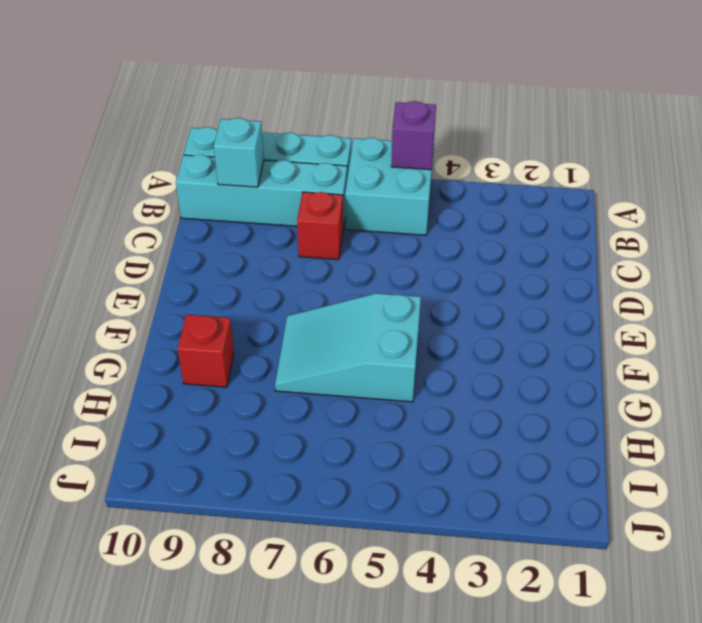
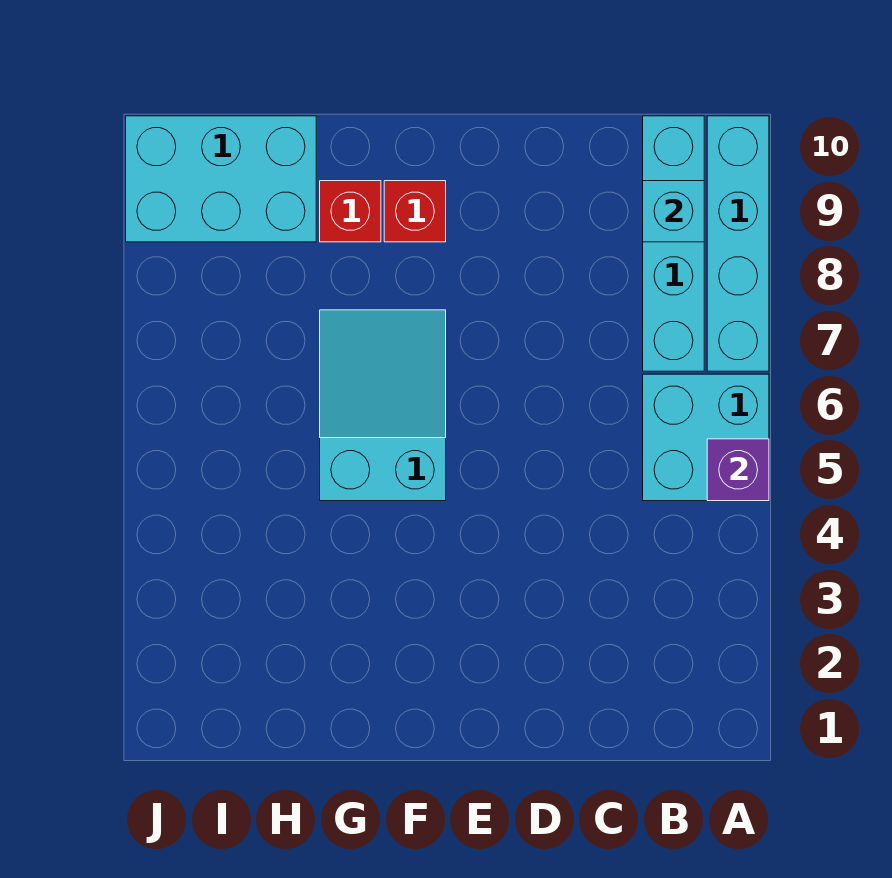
red brick C7 level 1 -> red brick F9 level 1
none -> cyan brick H9:J10 level 1

